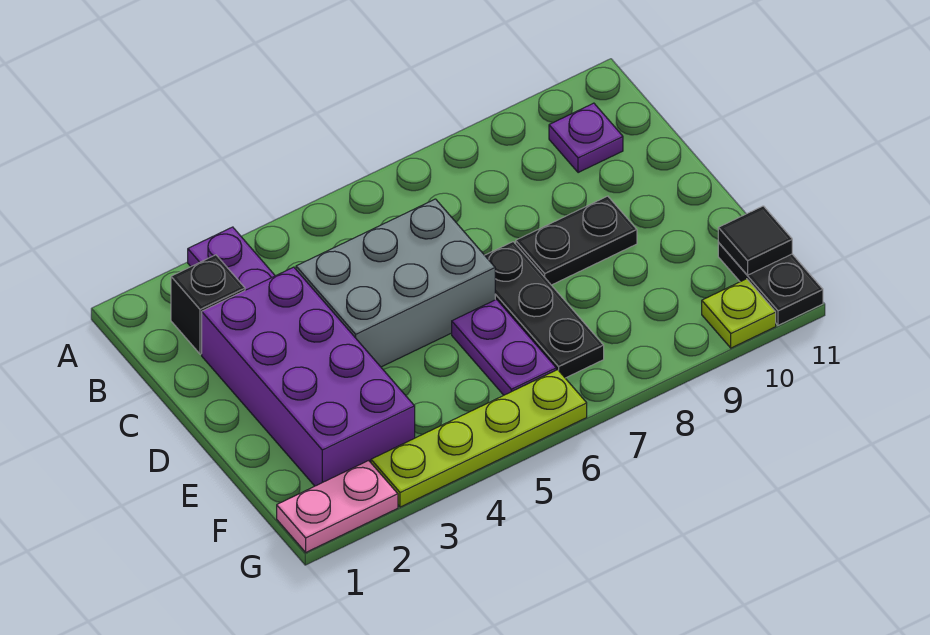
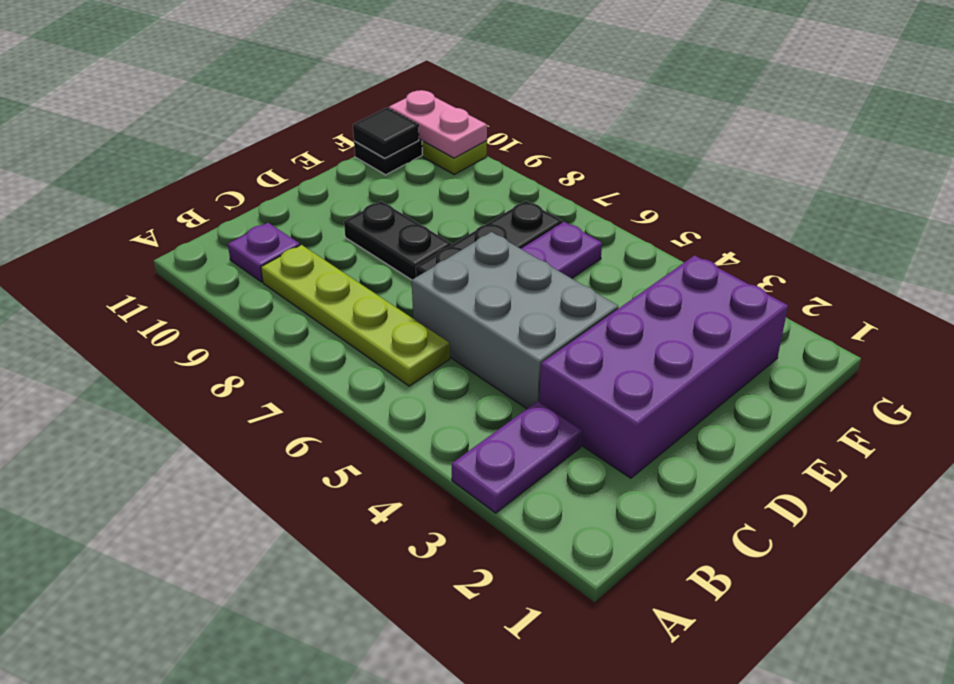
black brick B2 level 1 -> none
pink plate G1:G2 level 1 -> pink plate G10:G11 level 2
lime plate G3:G6 level 1 -> lime plate B6:B9 level 1

